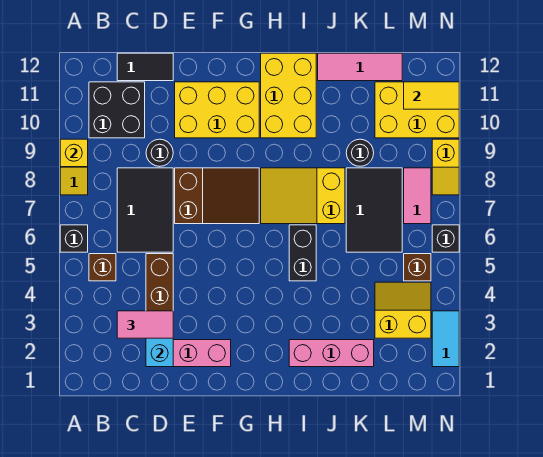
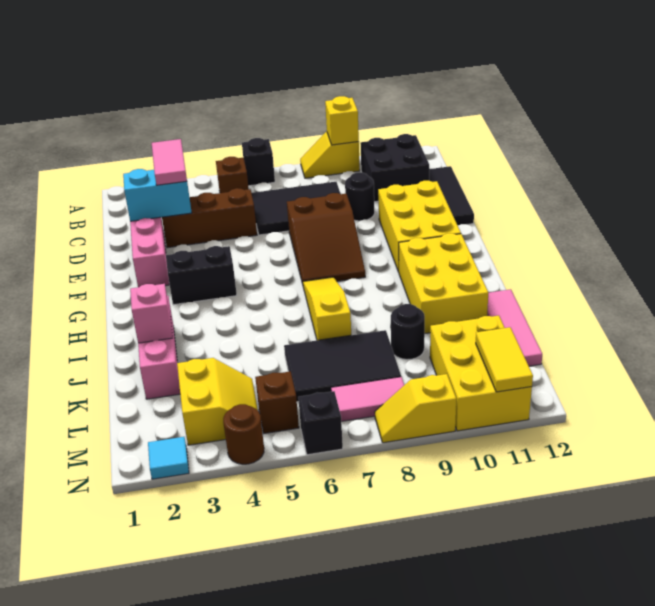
black tile C12:D12 level 1 -> black tile C12:E12 level 1
yellow slope H7:J8 level 1 top J -> yellow slope H7:J7 level 1 top J
yellow brick H10:I12 level 1 -> yellow brick H10:J11 level 1
black brick I5:I6 level 1 -> black brick G3:G4 level 1
none -> pink brick J2 level 2
cyan tile N2:N3 level 1 -> cyan tile N2 level 1
none -> brown round brick N4 level 1

